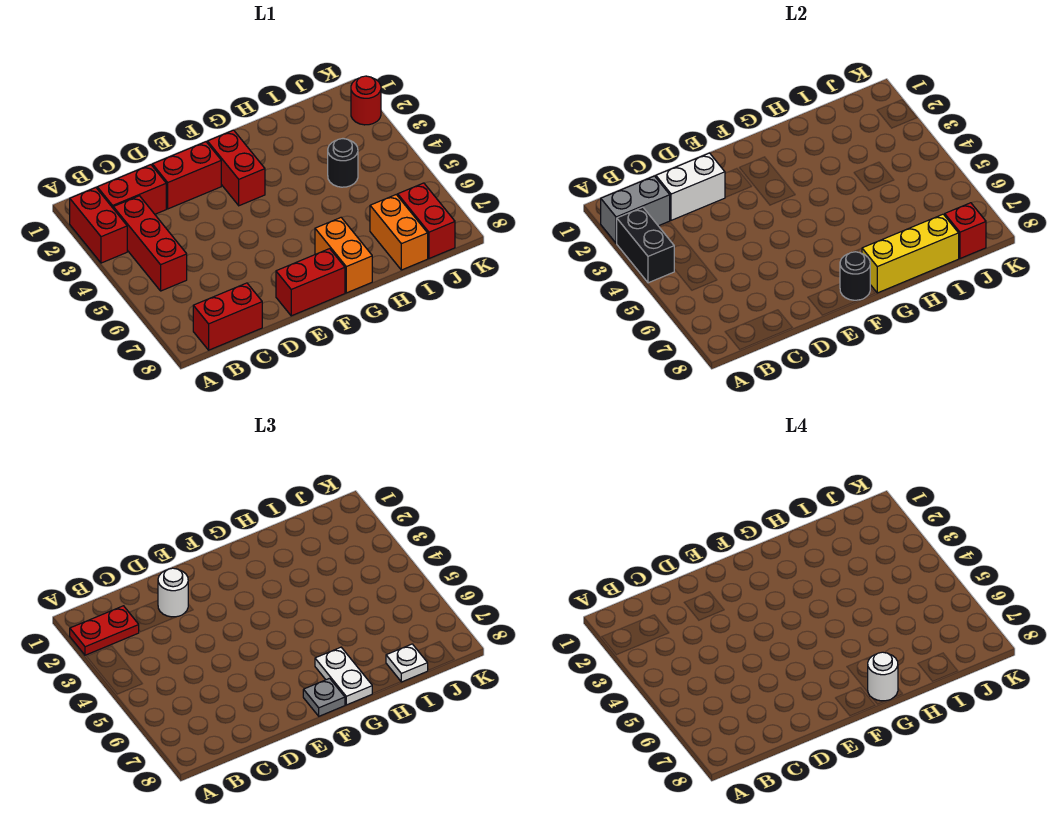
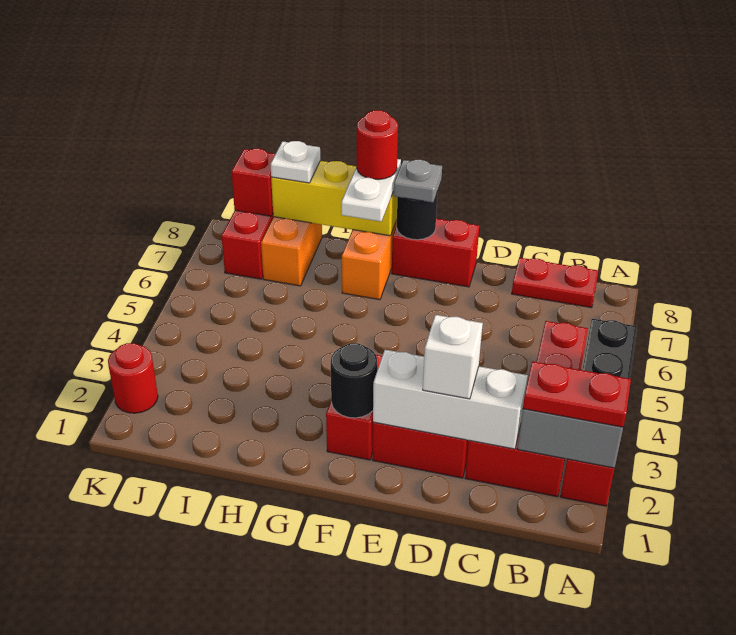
red brick B8:C8 level 1 -> red plate B8:C8 level 1
white brick C2:D2 level 2 -> white brick C2:E2 level 2
white round brick D2 level 3 -> white brick D2 level 3
white round brick G8 level 4 -> red round brick G8 level 4
black round brick I4 level 1 -> black round brick F2 level 2

